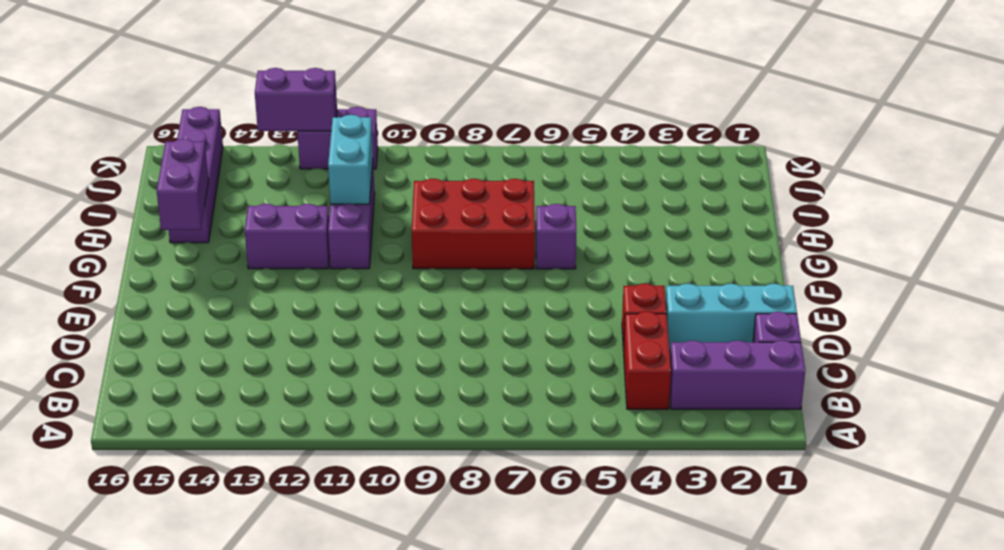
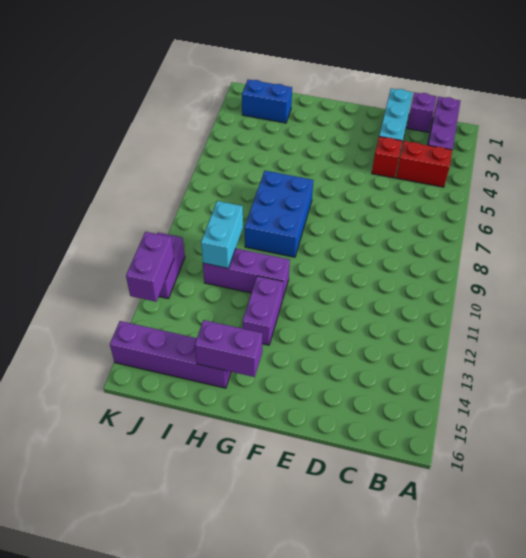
purple brick G6 level 1 -> none
red brick G7:H9 level 1 -> blue brick G7:H9 level 1
cyan brick H11:I11 level 2 -> cyan brick I10:I11 level 2
none -> blue brick I2:J2 level 1

